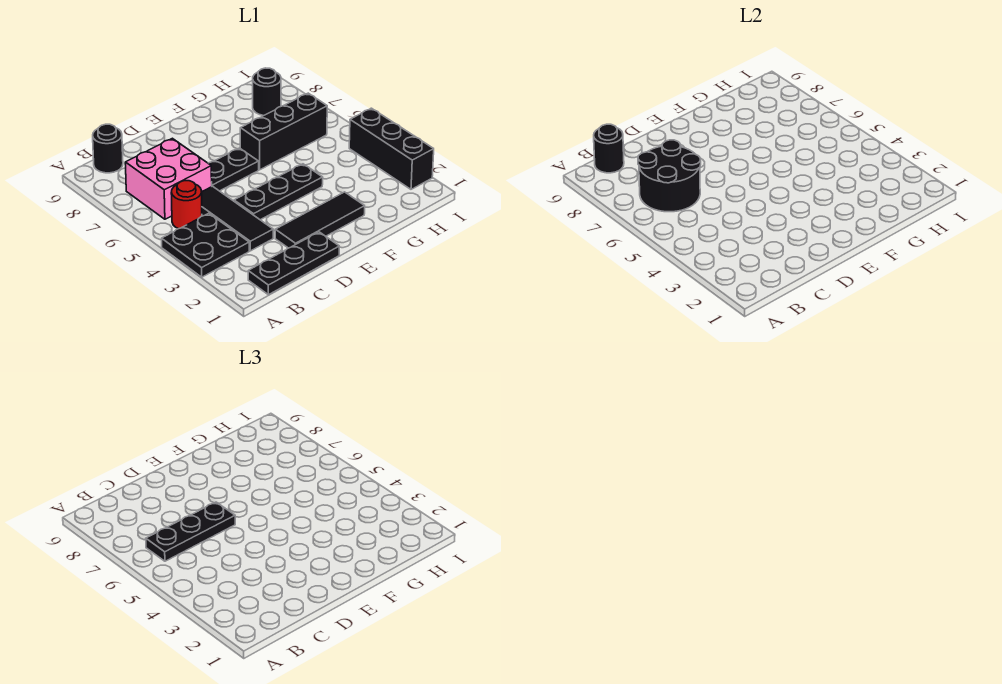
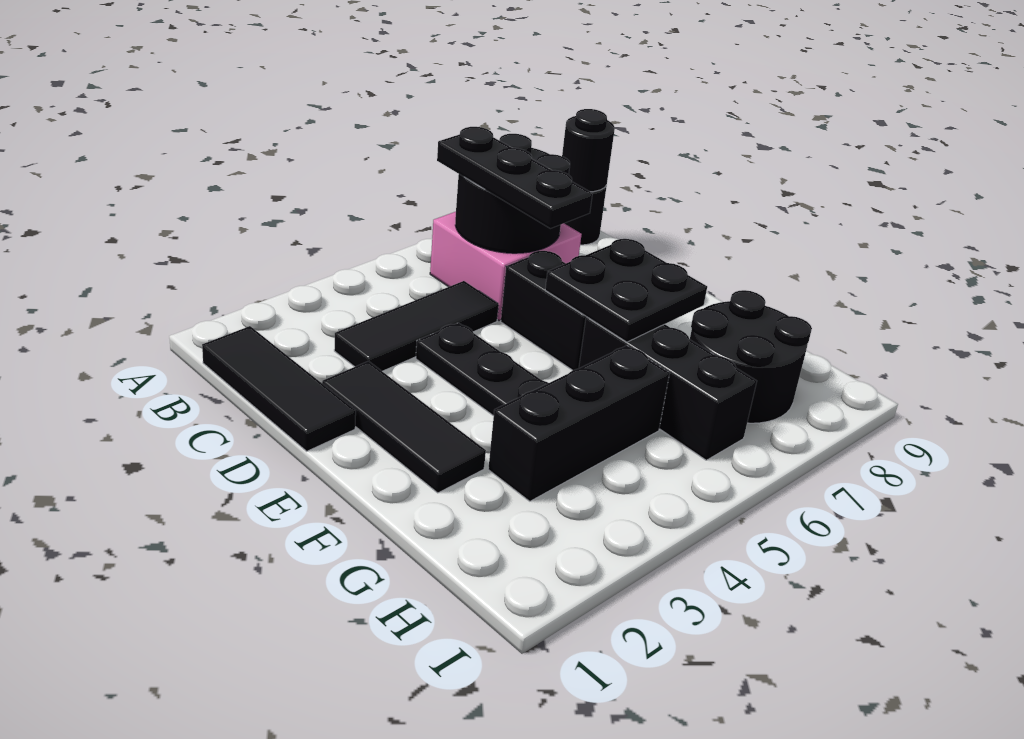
black plate A3:B4 level 1 -> black plate E6:F7 level 2
black plate B1:D1 level 1 -> black tile B1:D1 level 1
red round brick B5 level 1 -> none
black plate D6:E6 level 1 -> black brick D6:E6 level 1
black round brick H8 level 1 -> black round brick G7:H8 level 1
black brick I2:I4 level 1 -> black brick G3:G5 level 1

